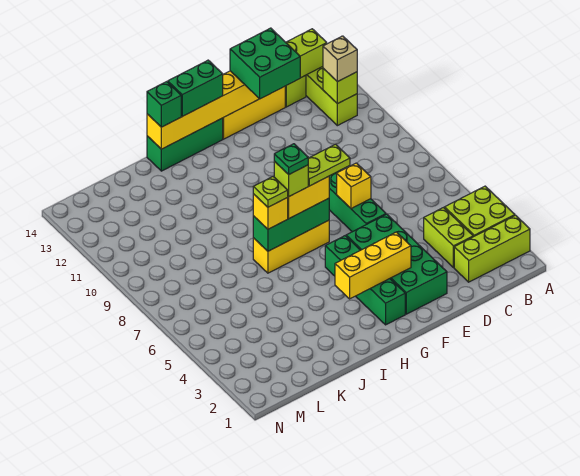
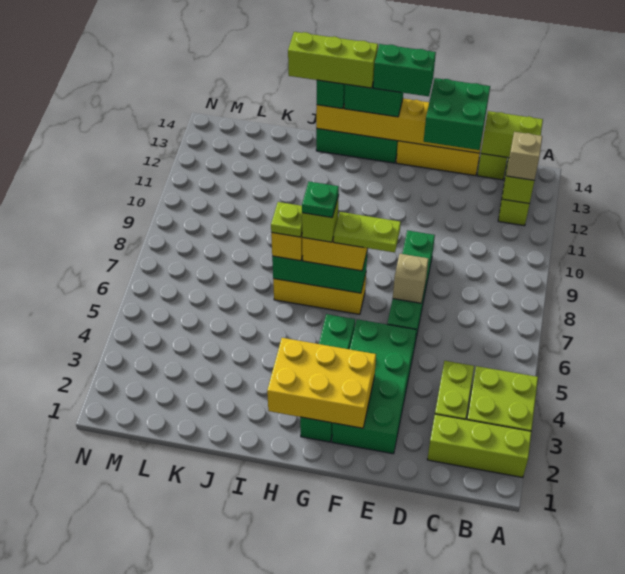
yellow brick E7 level 2 -> tan brick E7 level 2
yellow brick F3:H3 level 2 -> yellow brick F2:H3 level 2
none -> green brick F14:G14 level 4
none -> lime brick H14:J14 level 4

